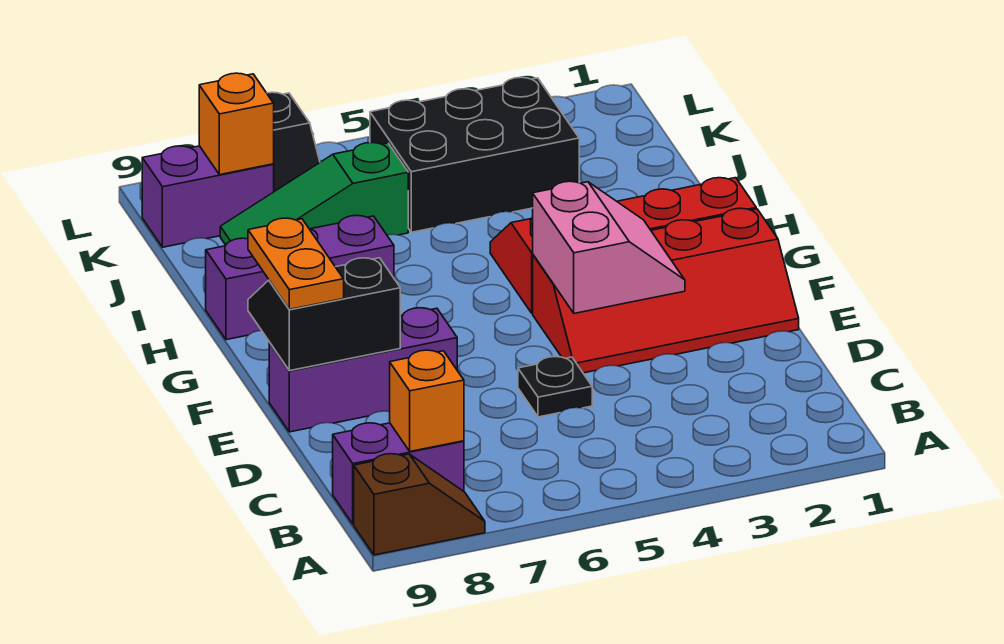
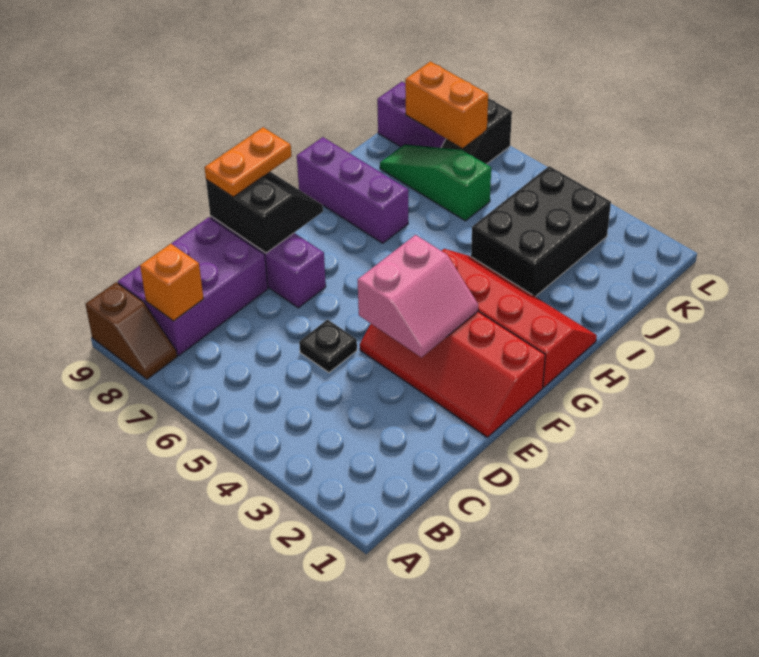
purple brick B8:B9 level 1 -> purple brick B8:D9 level 1
black brick J3:K5 level 1 -> black brick I3:K4 level 1
orange brick K8 level 2 -> orange brick K7:K8 level 2

